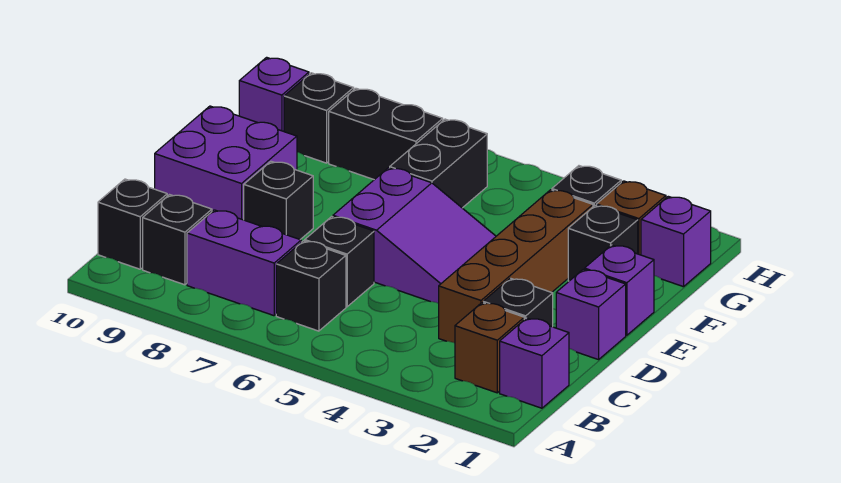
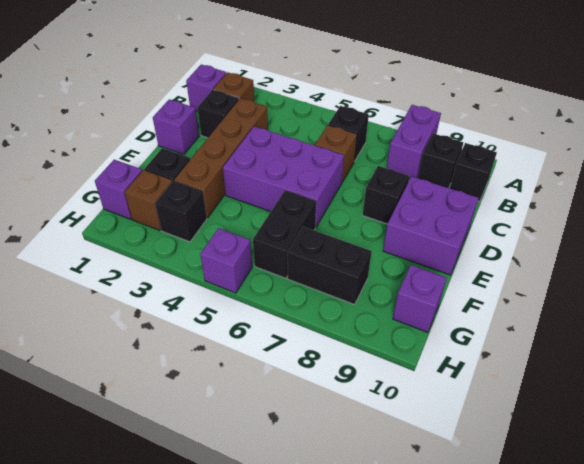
purple brick B7:B8 level 1 -> purple brick A8:B8 level 1
black brick C6 level 1 -> brown brick C6 level 1
purple slope D4:E6 level 1 top 6 -> purple brick D4:E6 level 1
purple brick E1 level 1 -> purple brick H5 level 1
black brick G9 level 1 -> none

